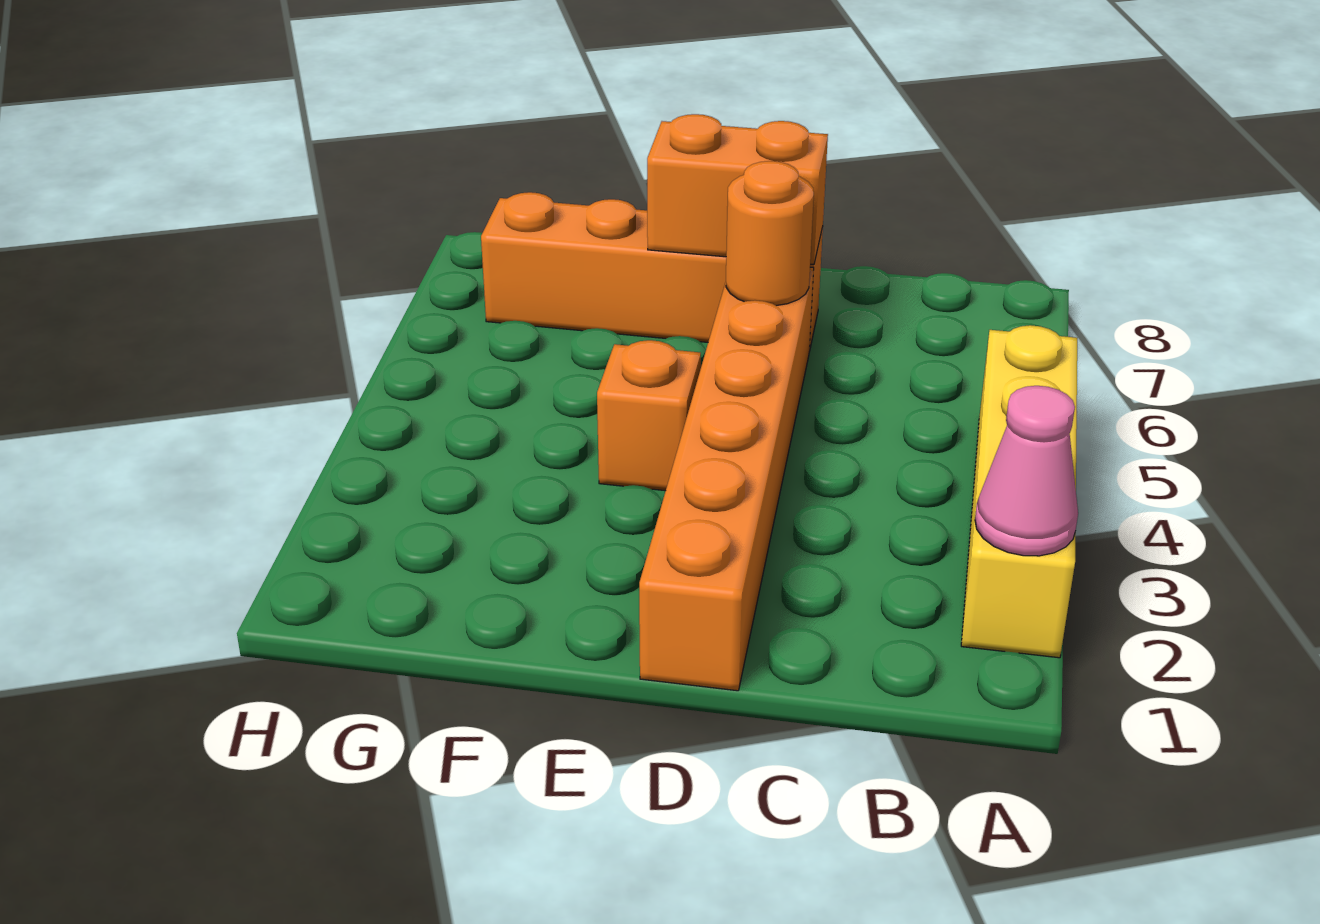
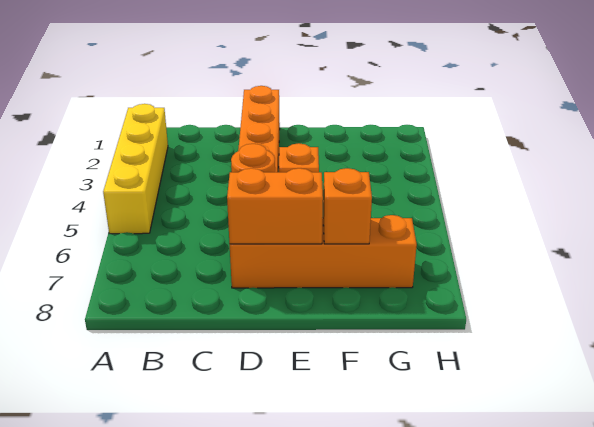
pink cone A2 level 2 -> none
none -> orange brick F7 level 2

